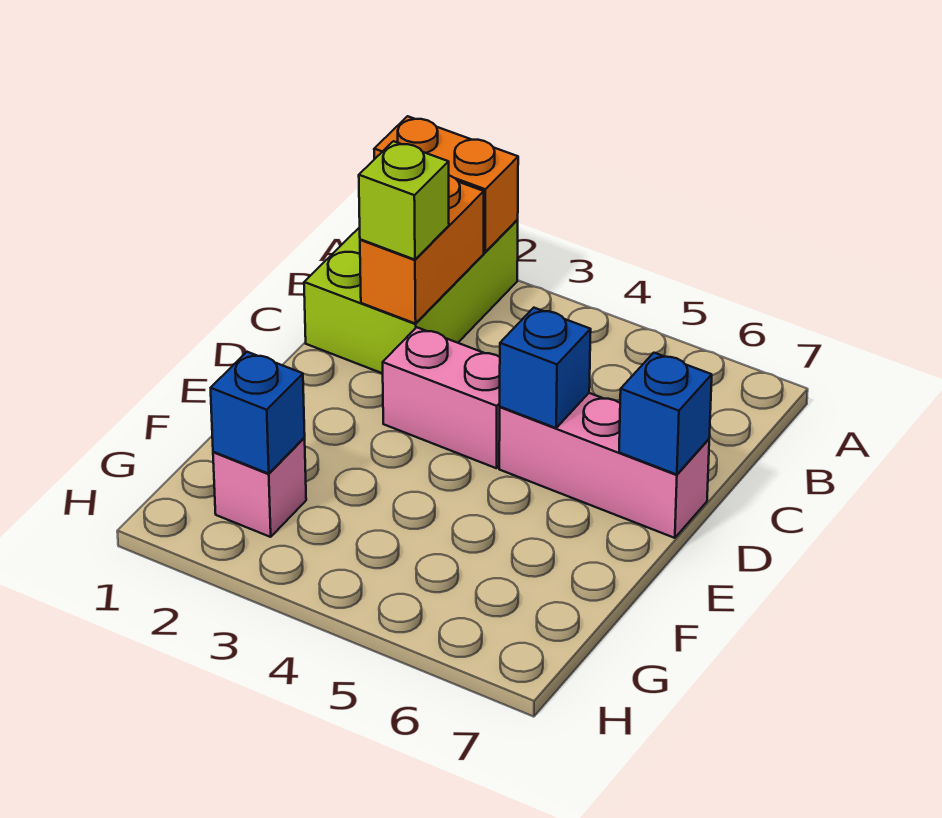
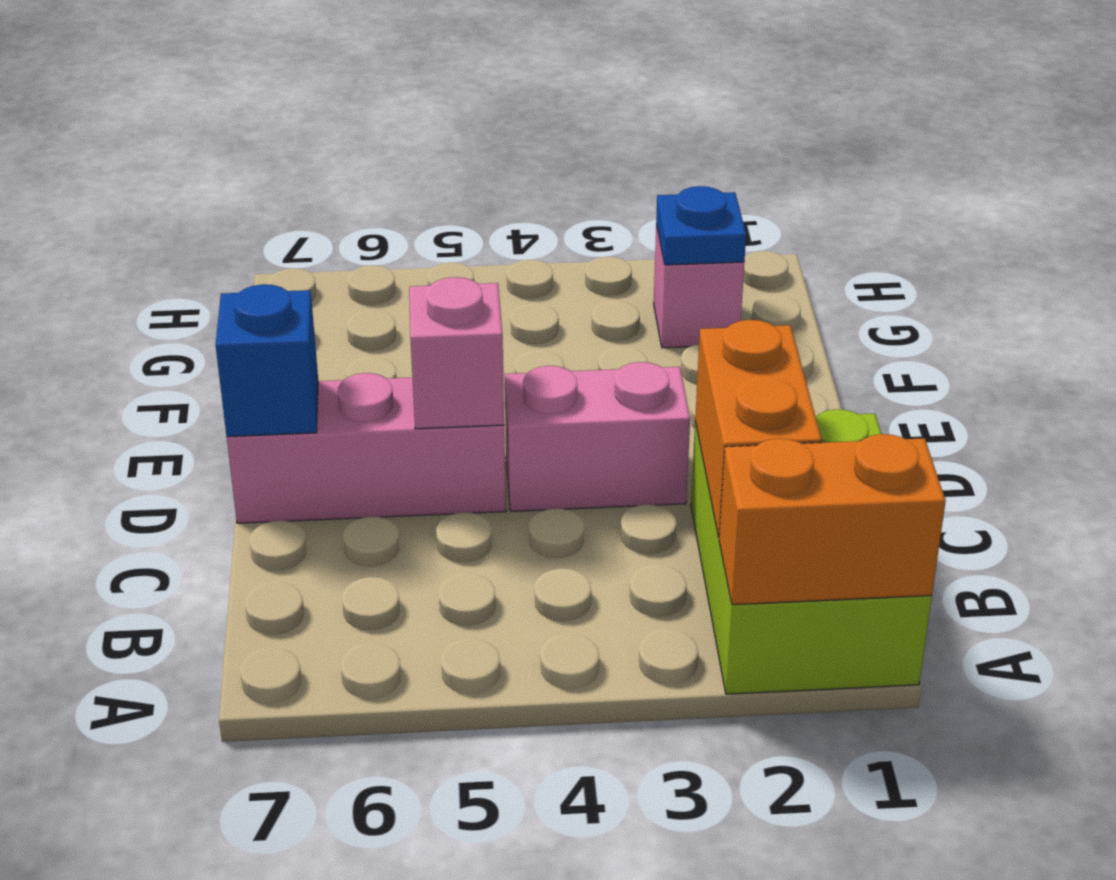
lime brick C2 level 3 -> none
blue brick D5 level 2 -> pink brick D5 level 2
blue brick G2 level 2 -> blue plate G2 level 2

